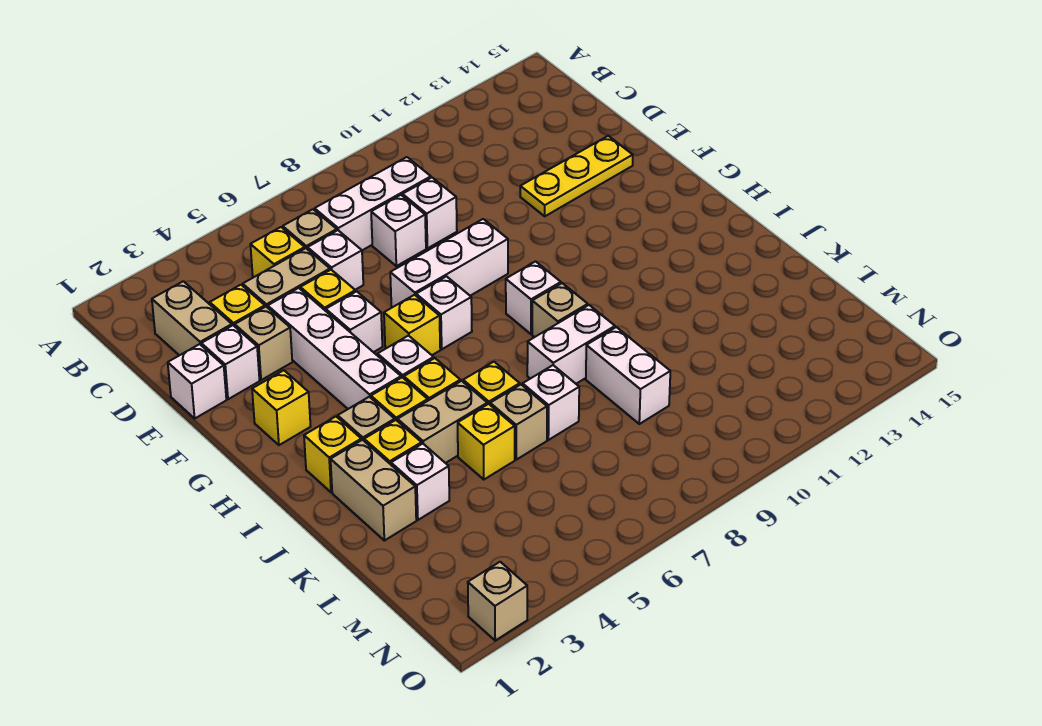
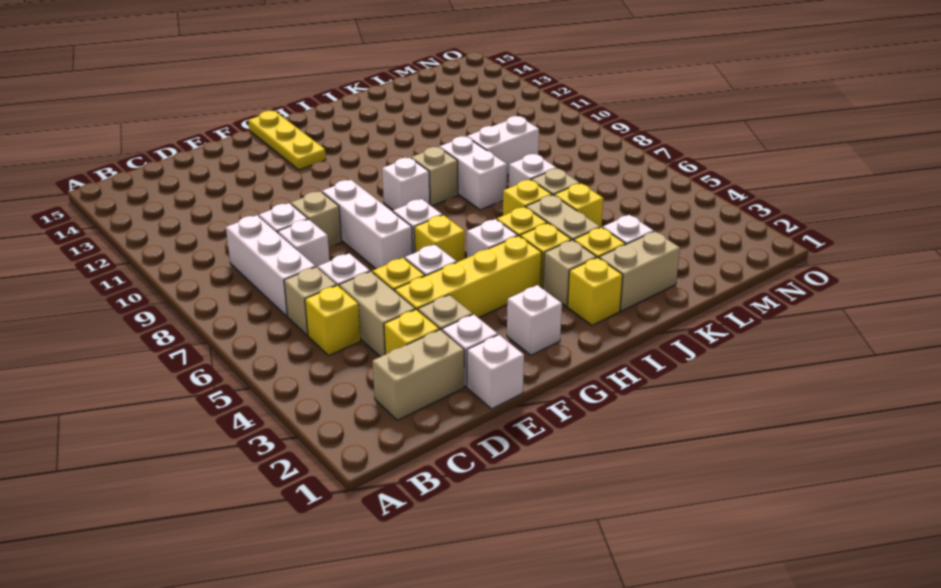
white brick E4:H4 level 1 -> yellow brick E4:H4 level 1
yellow plate E12:E14 level 1 -> yellow plate G13:G15 level 1
yellow brick G2 level 1 -> white brick G2 level 1
tan brick O2 level 1 -> tan brick E9 level 1

